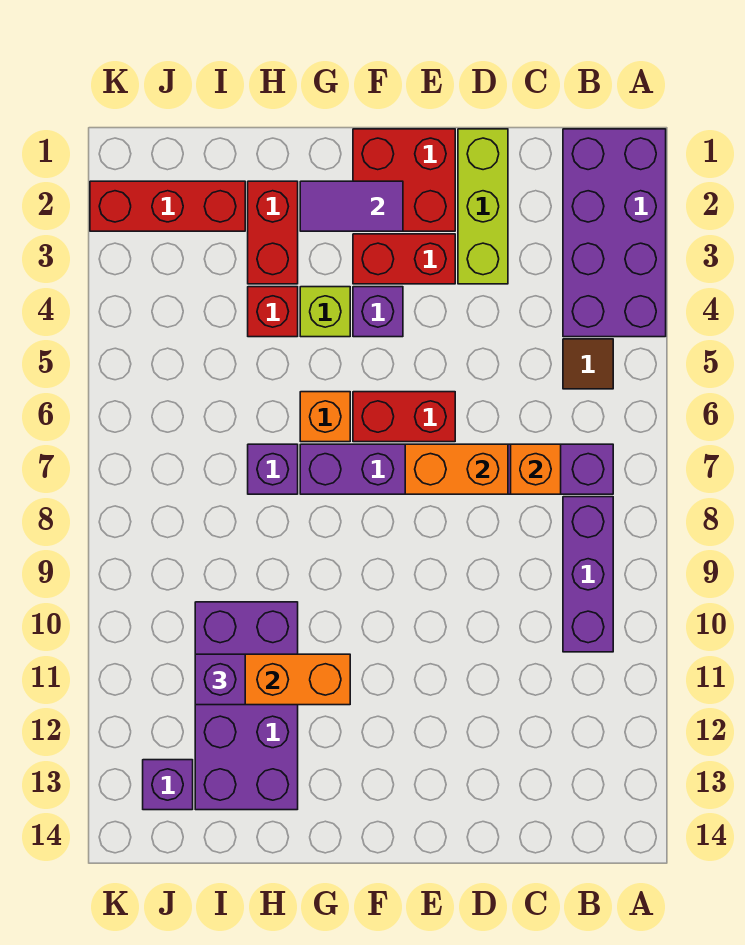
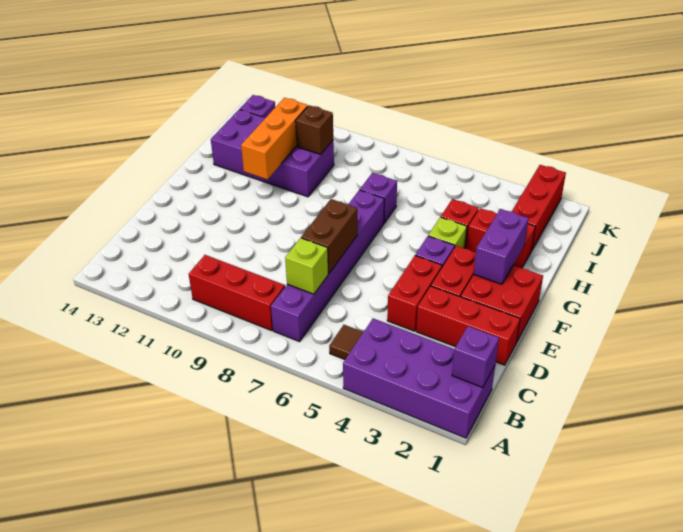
purple brick B8:B10 level 1 -> red brick B8:B10 level 1
orange brick C7 level 2 -> lime brick C7 level 2
lime brick D1:D3 level 1 -> red brick D1:D3 level 1
orange brick D7:E7 level 2 -> brown brick D7:E7 level 2
red brick E6:F6 level 1 -> red brick D4:E4 level 1
purple tile F2:G2 level 2 -> purple brick F2:G2 level 2
orange brick G6 level 1 -> none
none -> brown brick I10 level 2
purple brick I11 level 3 -> purple brick B1 level 2

